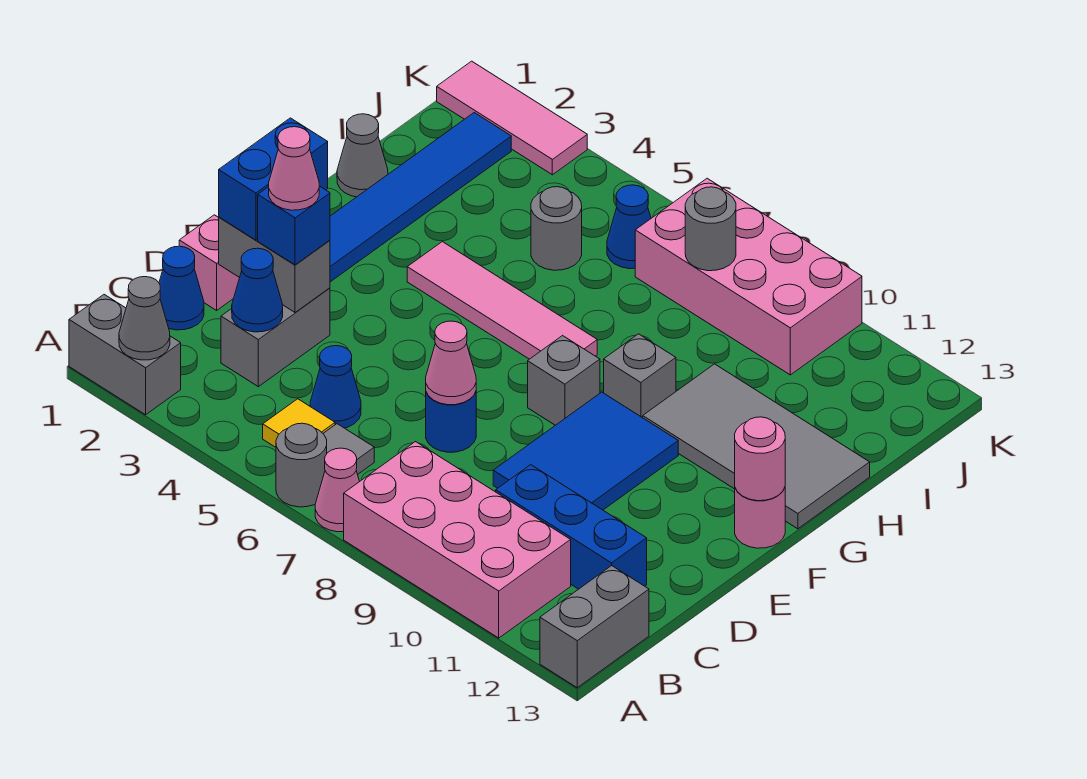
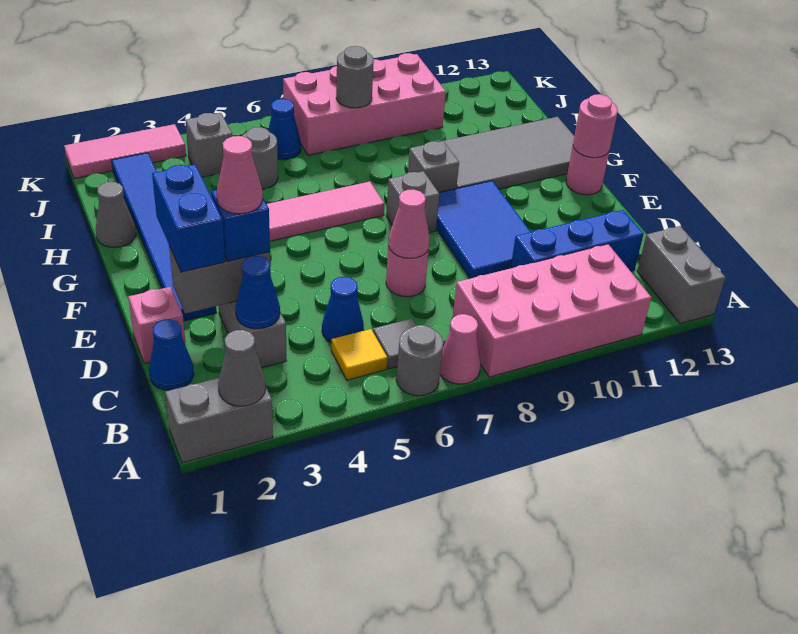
blue round brick D7 level 1 -> pink round brick D7 level 1
none -> grey brick J4 level 1

